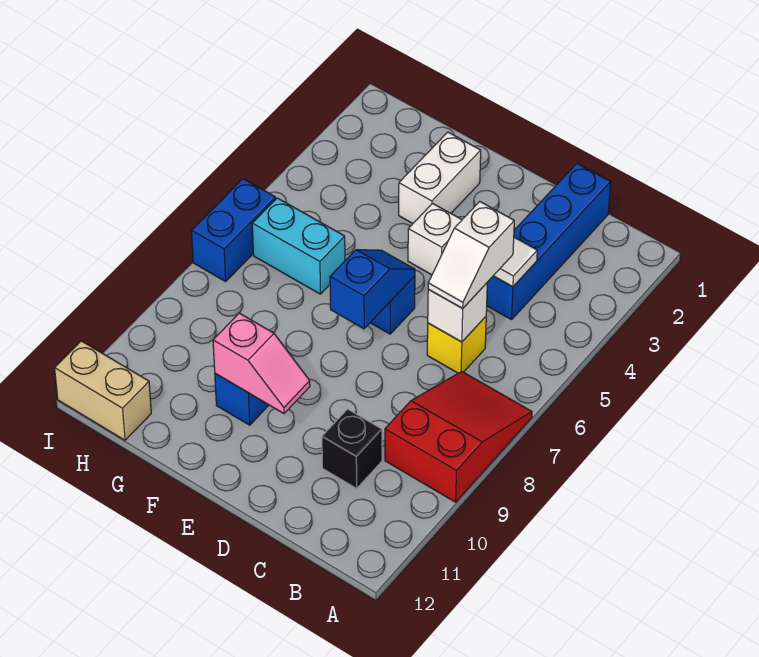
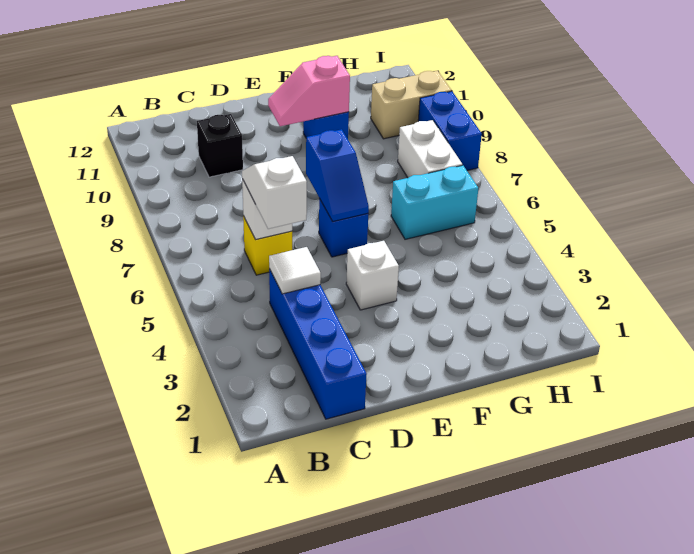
red slope A7:B9 level 1 top 9 -> none
white brick F2:F3 level 1 -> white brick H7:H8 level 1
tan brick H12:I12 level 1 -> tan brick H10:I10 level 1
blue brick I6:I7 level 1 -> blue brick I8:I9 level 1

